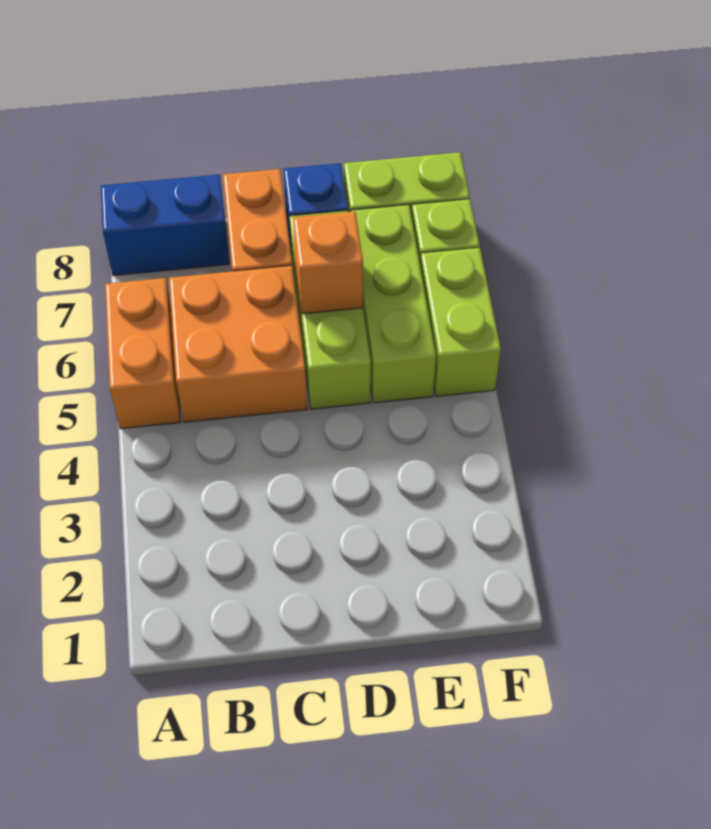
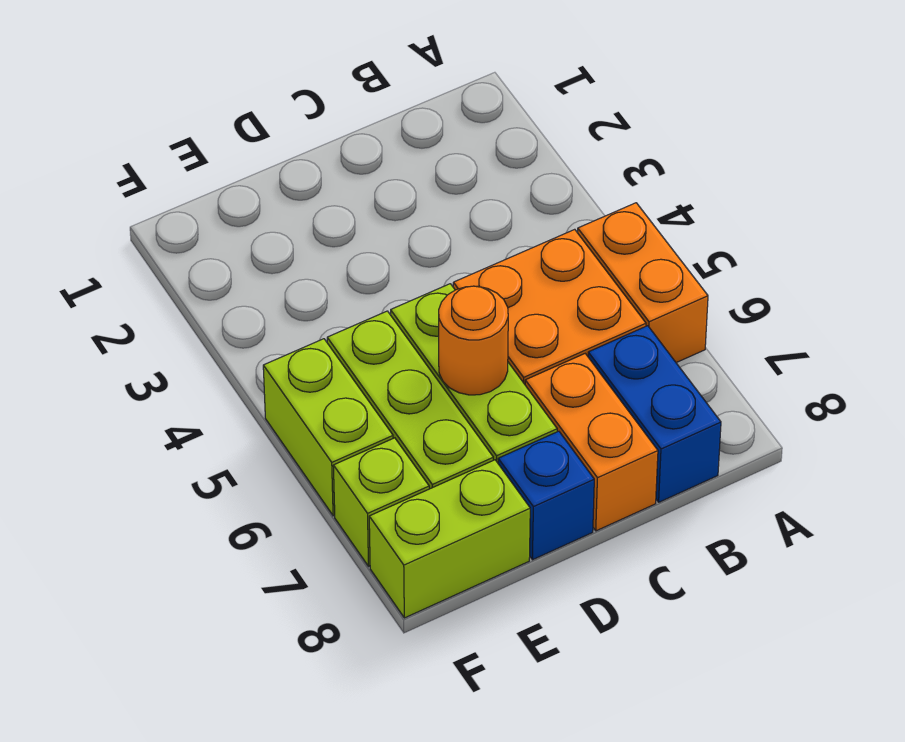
blue brick A8:B8 level 1 -> blue brick B7:B8 level 1
orange brick D6 level 2 -> orange round brick D6 level 2

